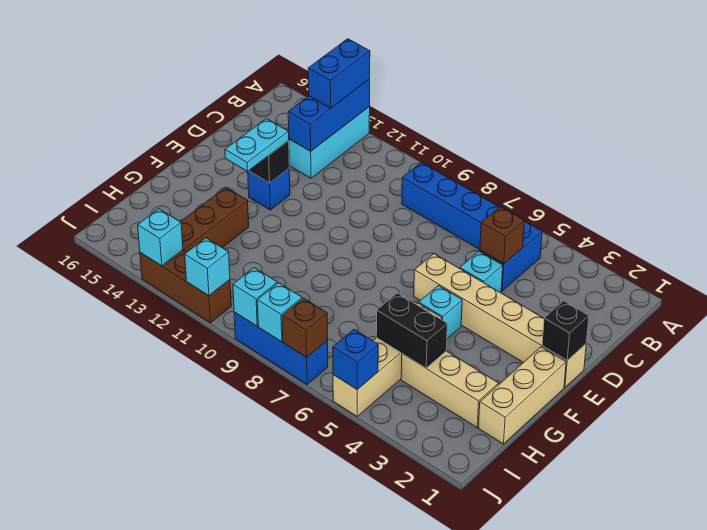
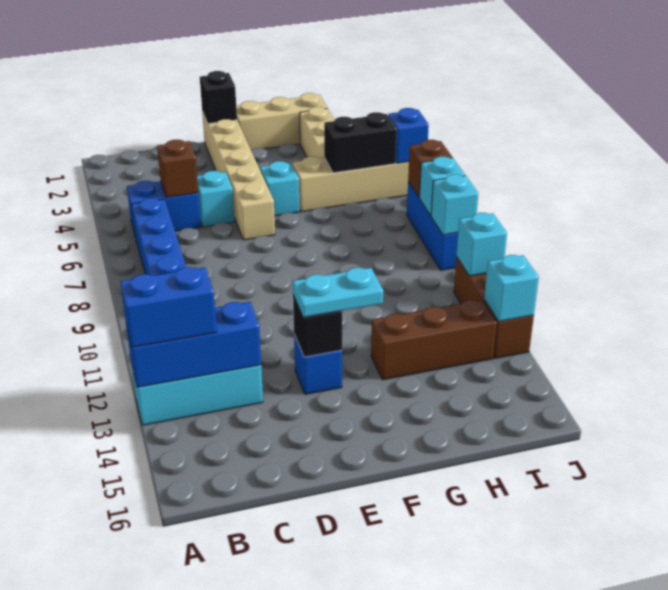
black brick H4:H5 level 2 -> black brick H5:I5 level 2

